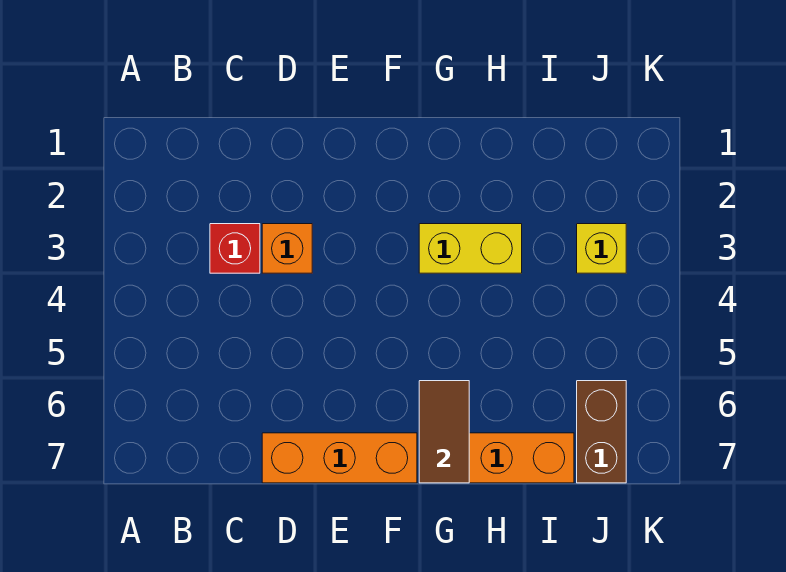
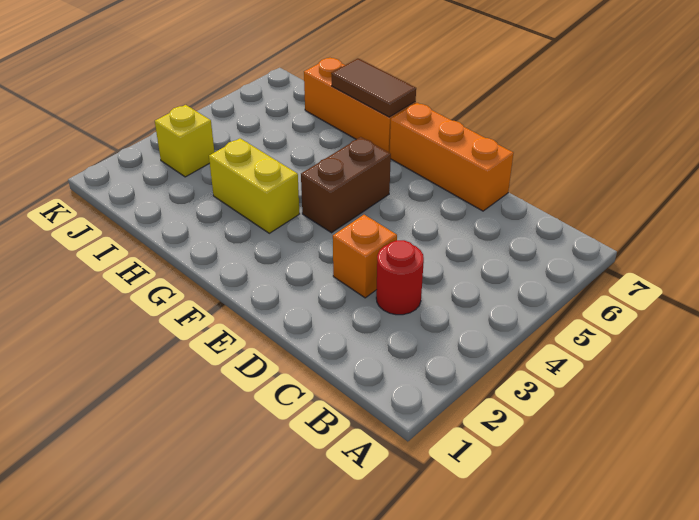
red brick C3 level 1 -> red round brick C3 level 1
brown tile G6:G7 level 2 -> brown tile G7:H7 level 2
brown brick J6:J7 level 1 -> brown brick F4:F5 level 1

